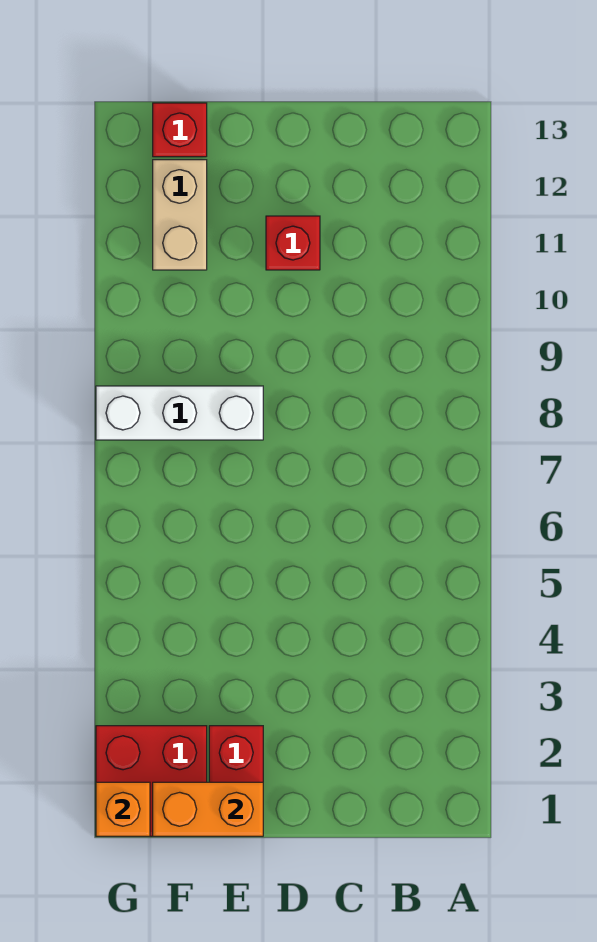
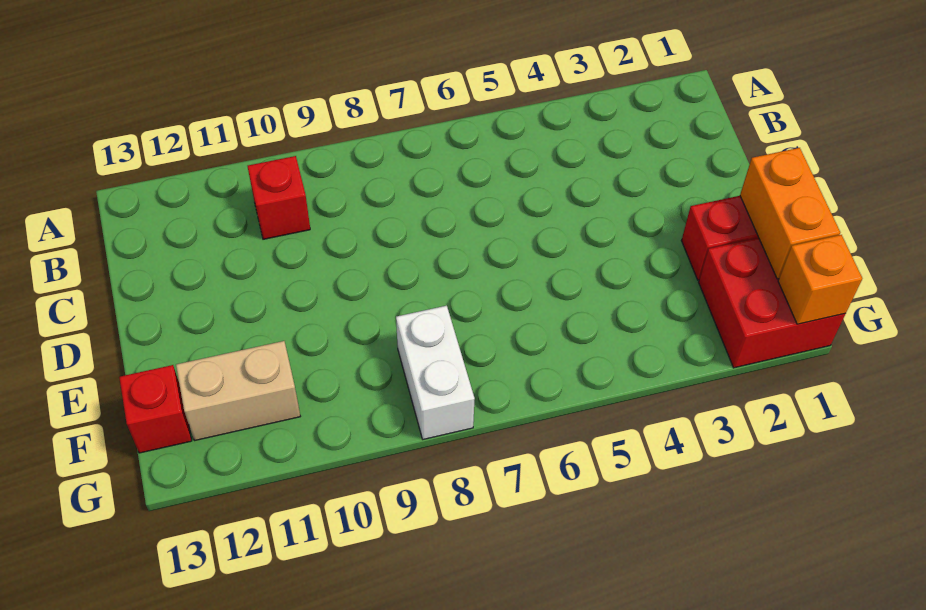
red brick D11 level 1 -> red brick B10 level 1
white brick E8:G8 level 1 -> white brick F8:G8 level 1

